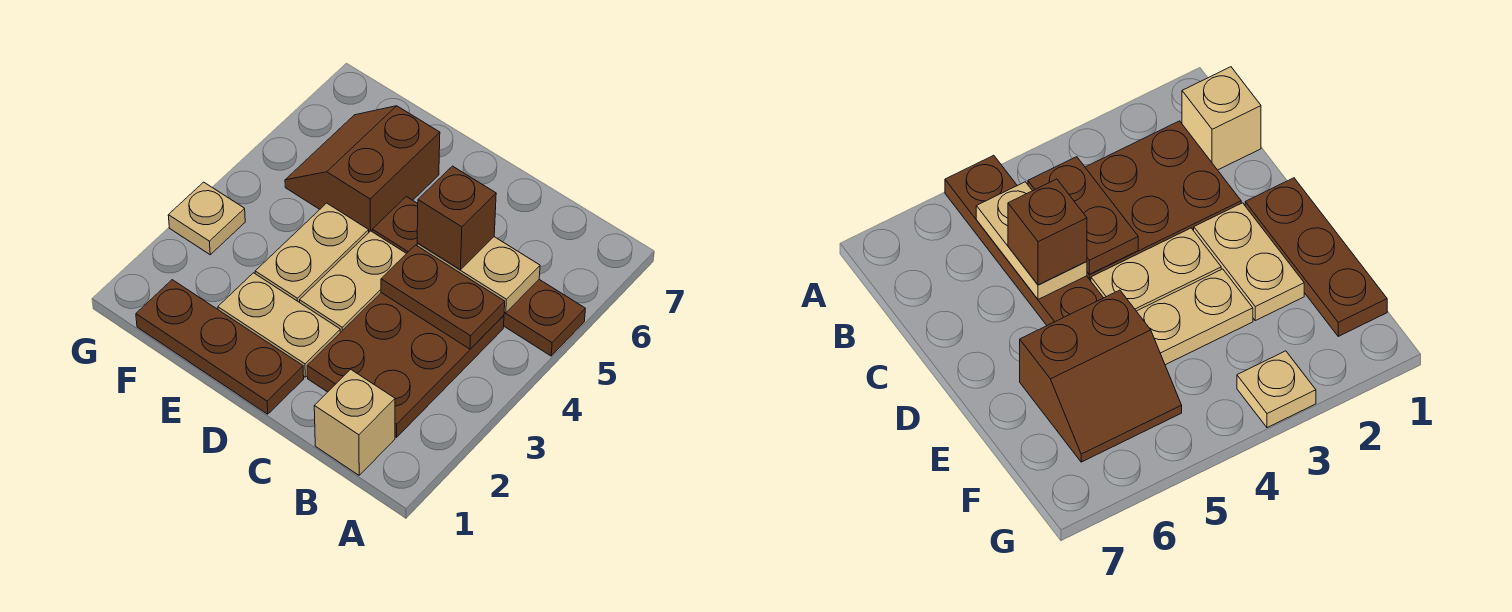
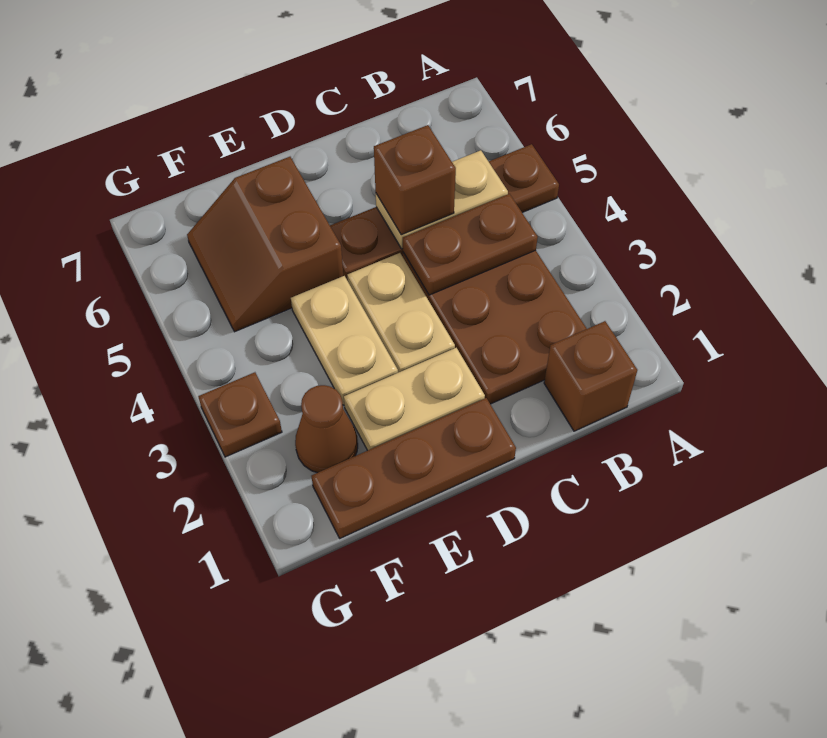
tan brick B1 level 1 -> brown brick B1 level 1
none -> brown cone F2 level 1
tan plate G3 level 1 -> brown plate G3 level 1

